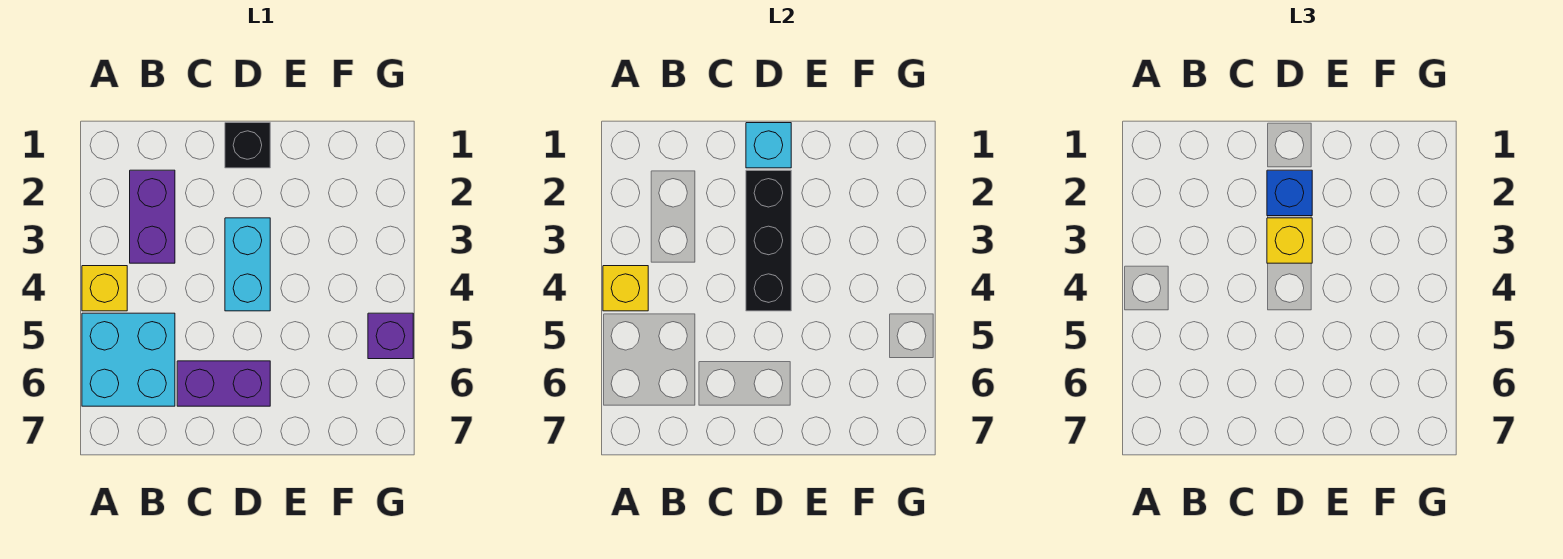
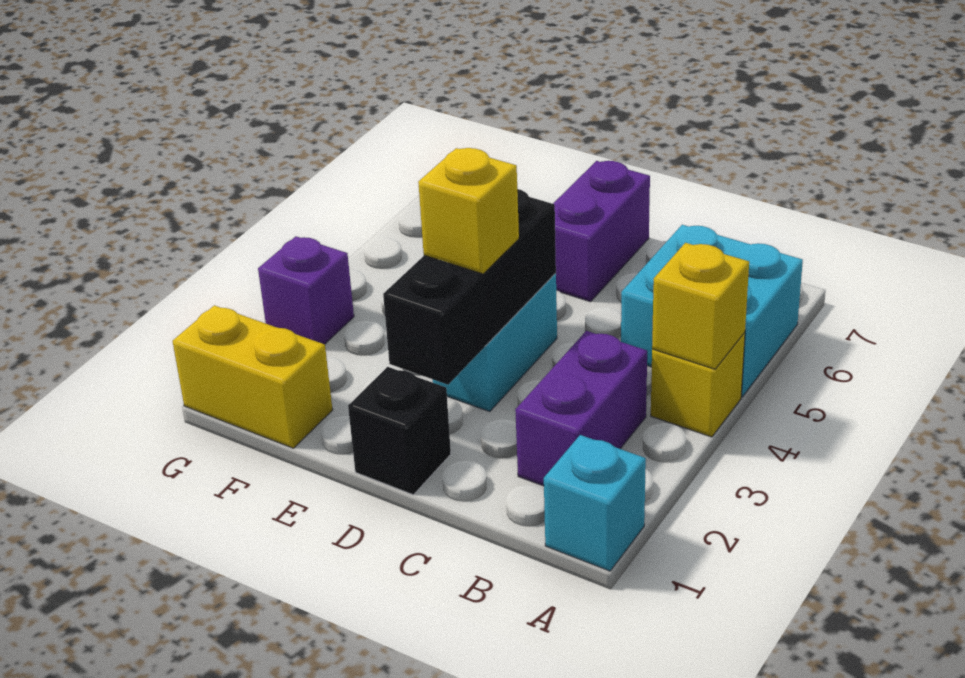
purple brick C6:D6 level 1 -> purple brick D6:D7 level 1
cyan brick D1 level 2 -> cyan brick A1 level 1
blue brick D2 level 3 -> none
none -> yellow brick F1:G1 level 1
purple brick G5 level 1 -> purple brick G3 level 1

